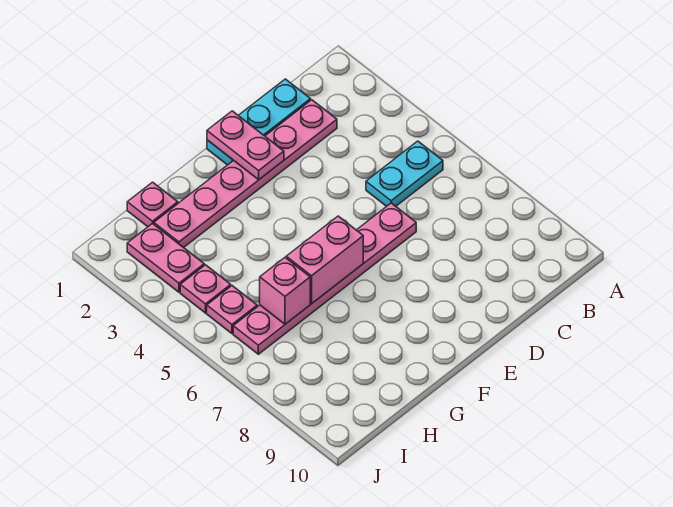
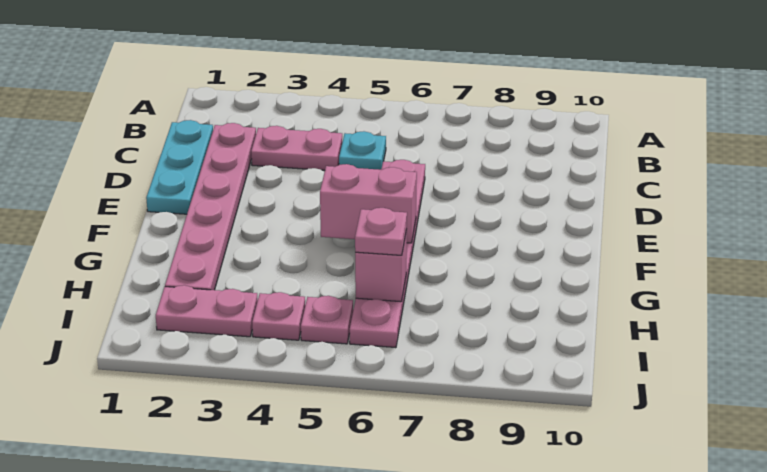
cyan plate B5:C5 level 1 -> cyan plate C5 level 1
pink plate E1:E2 level 2 -> pink plate C3:C4 level 1
pink brick F6:G6 level 2 -> pink brick F5:F6 level 2
pink plate H1 level 1 -> pink plate H6 level 3

